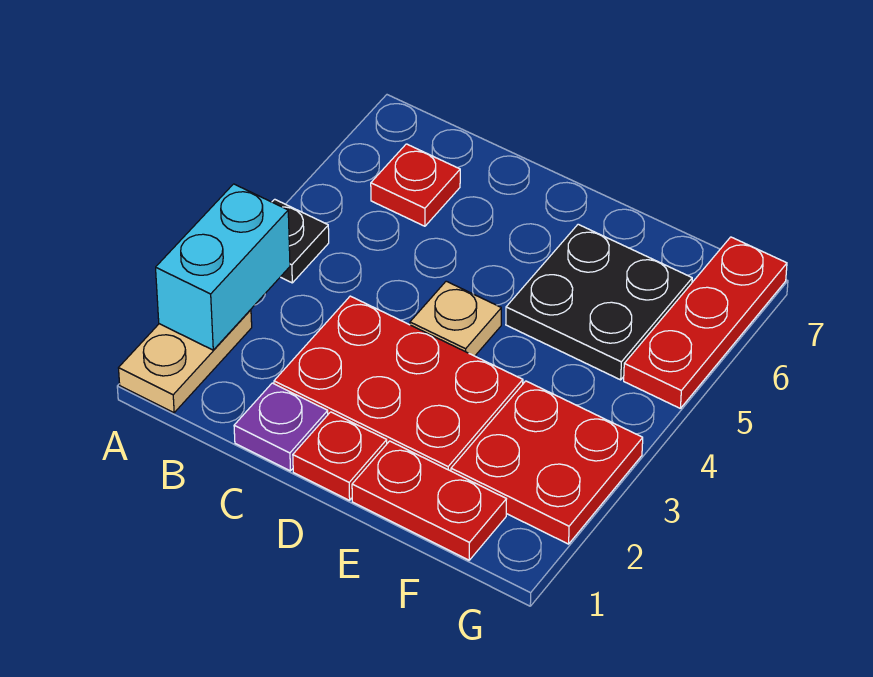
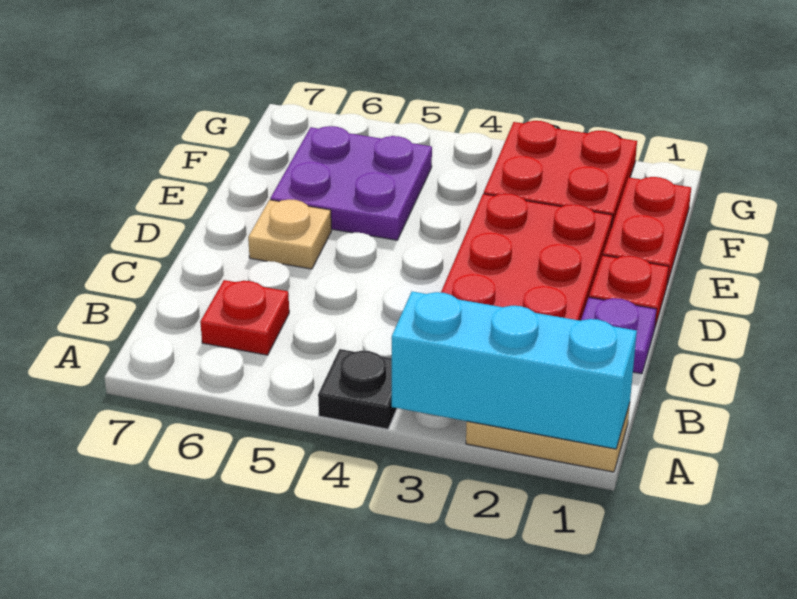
cyan brick A2:A3 level 2 -> cyan brick A1:A3 level 2
tan plate D4 level 1 -> tan plate D6 level 1
black plate E5:F6 level 1 -> purple plate E5:F6 level 1
red plate G5:G7 level 1 -> none

